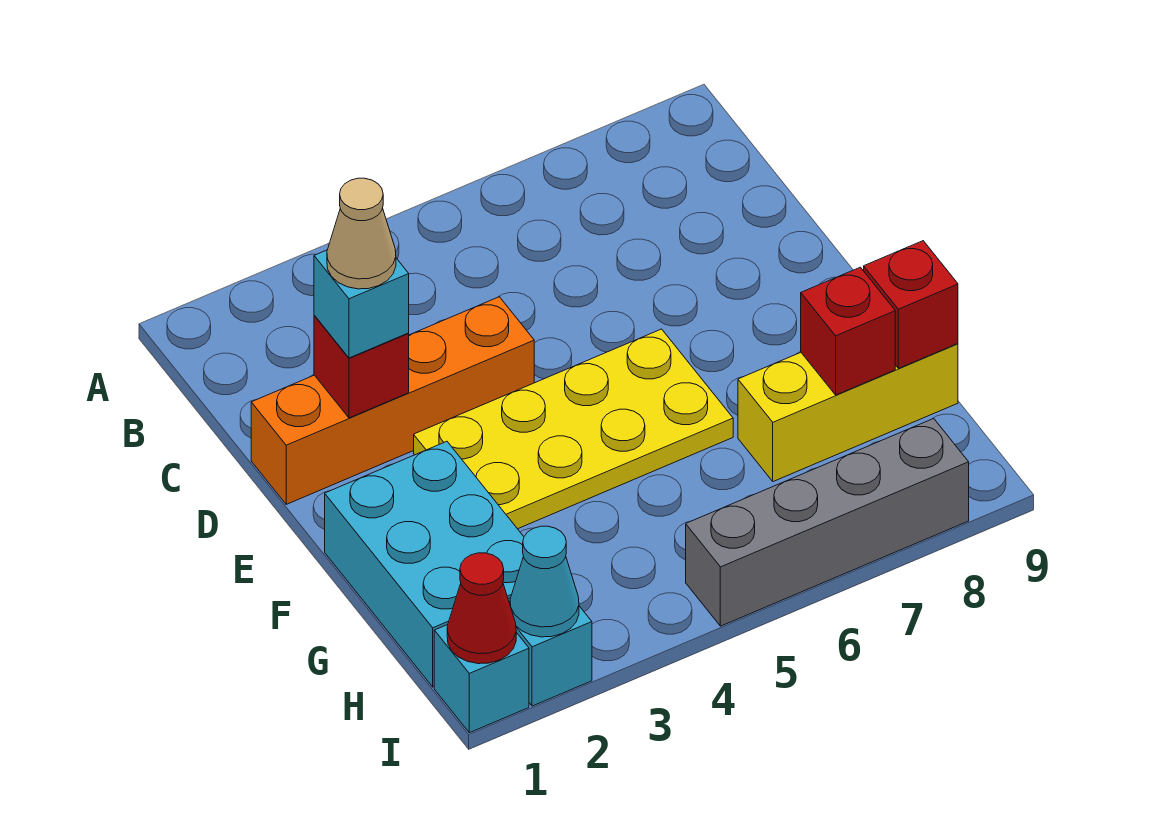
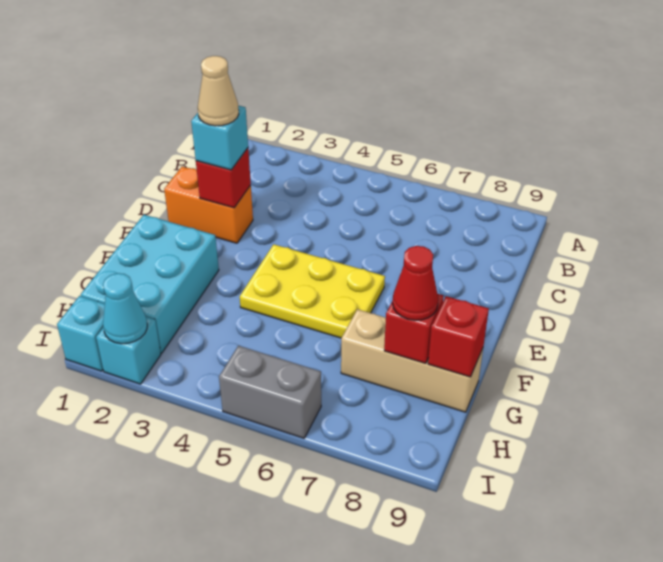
orange brick D1:D4 level 1 -> orange brick D1:D2 level 1
yellow plate E3:F6 level 1 -> yellow plate E4:F6 level 1
yellow brick G7:G9 level 1 -> tan brick G7:G9 level 1
red cone I1 level 2 -> red cone G8 level 3
grey brick I5:I8 level 1 -> grey brick I5:I6 level 1

